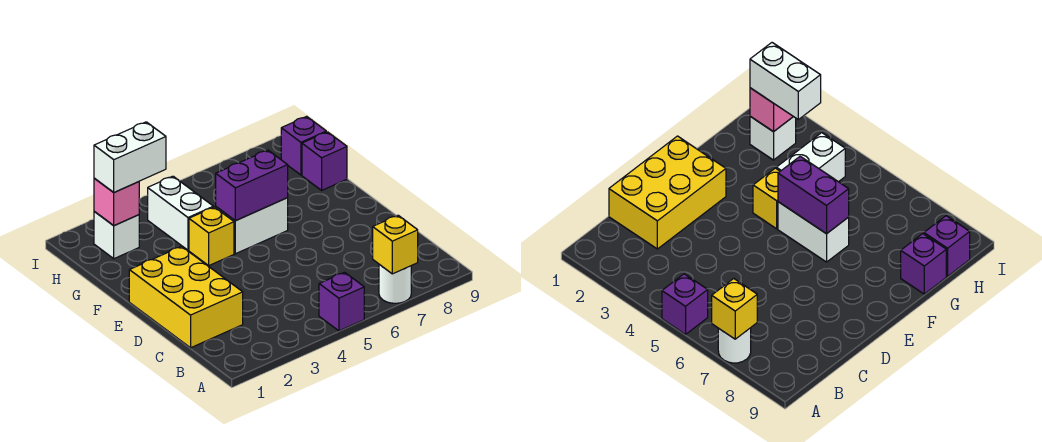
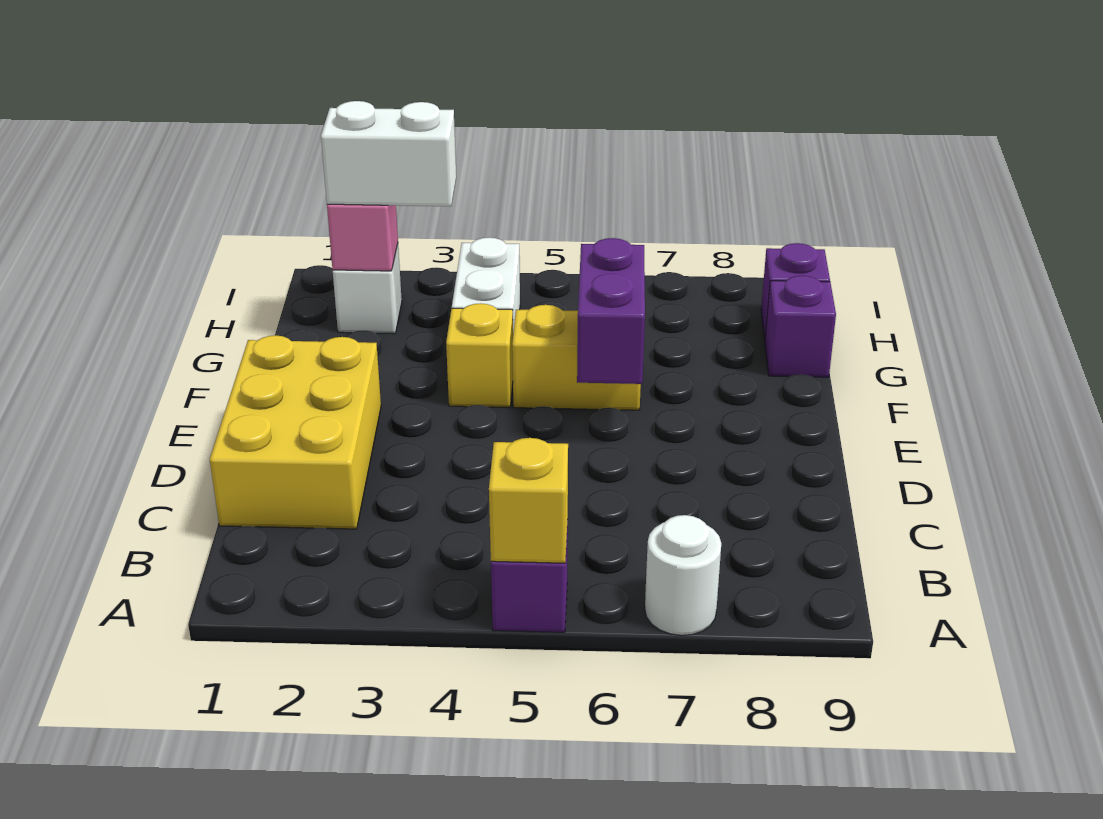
yellow brick A7 level 2 -> yellow brick A5 level 2
white brick F5:F6 level 1 -> yellow brick F5:F6 level 1
purple brick F5:F6 level 2 -> purple brick E6:F6 level 2

